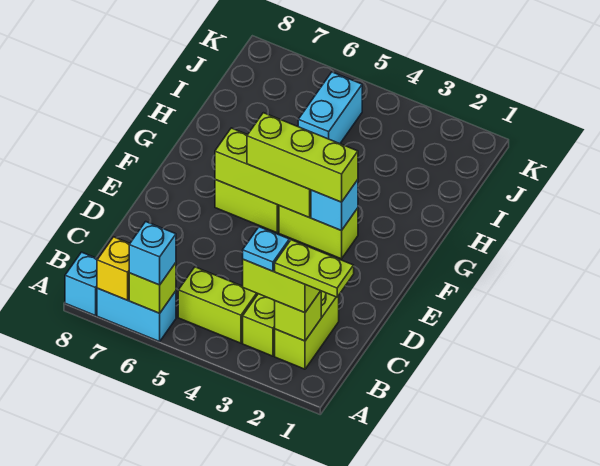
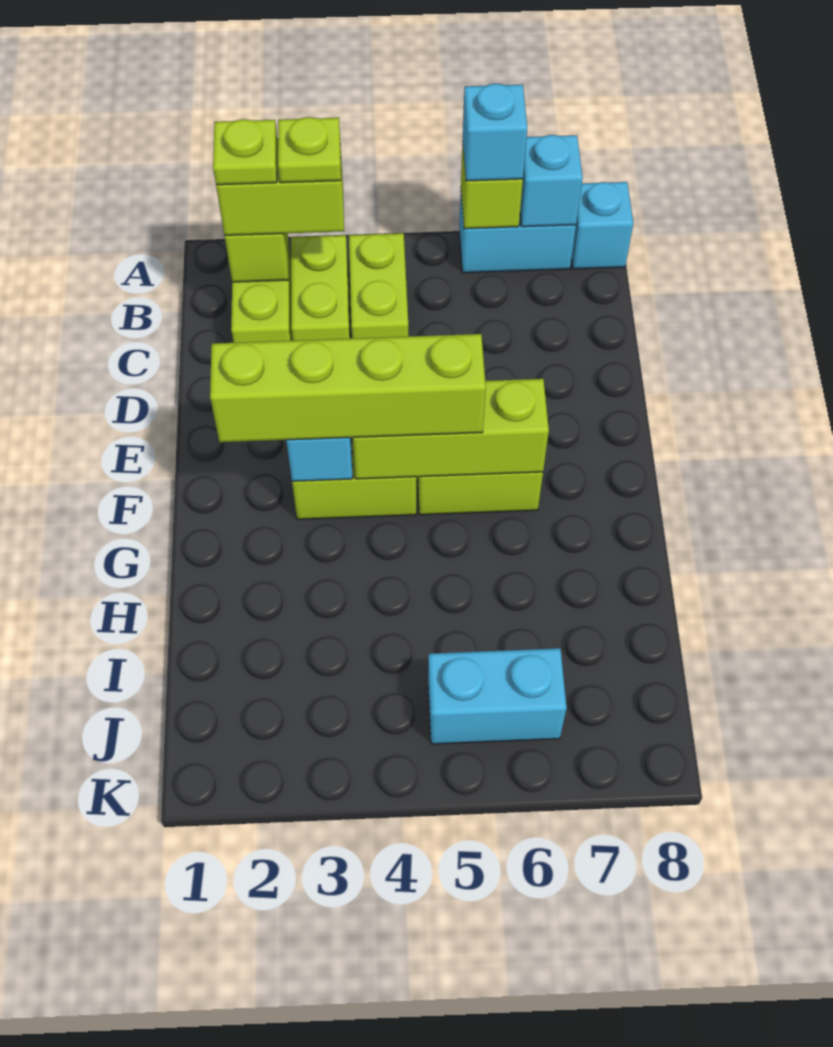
yellow brick A7 level 2 -> cyan brick A7 level 2
lime plate B1:B2 level 4 -> lime plate B2 level 4
cyan plate B3 level 4 -> lime plate B3 level 4
lime brick B4:B5 level 1 -> lime brick B4:C4 level 1
lime brick F3:F5 level 3 -> lime brick F2:F5 level 3
cyan brick I5:J5 level 1 -> cyan brick J5:J6 level 1

